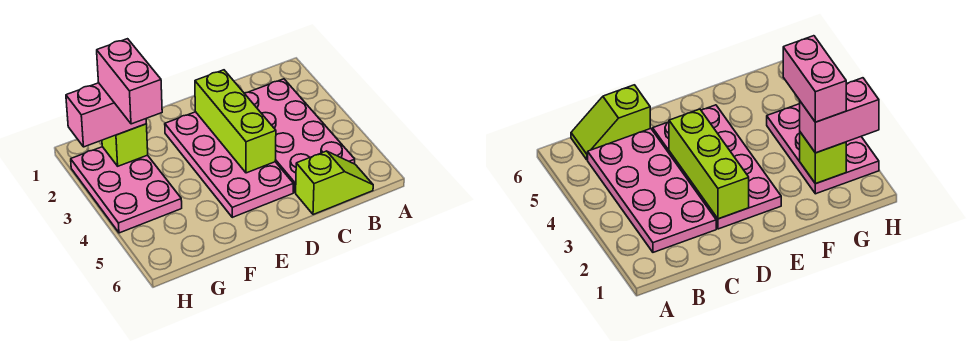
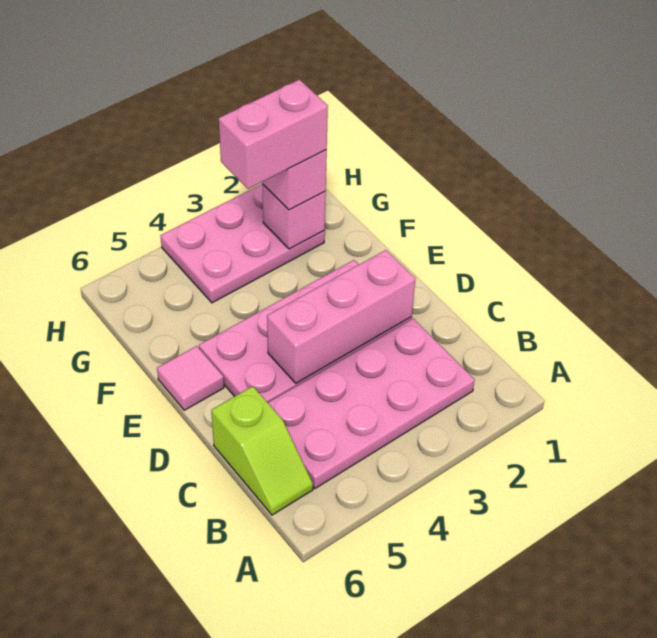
lime brick D2:D4 level 2 -> pink brick D2:D4 level 2
none -> pink tile E6 level 1
lime brick G2 level 2 -> pink brick G2 level 2

